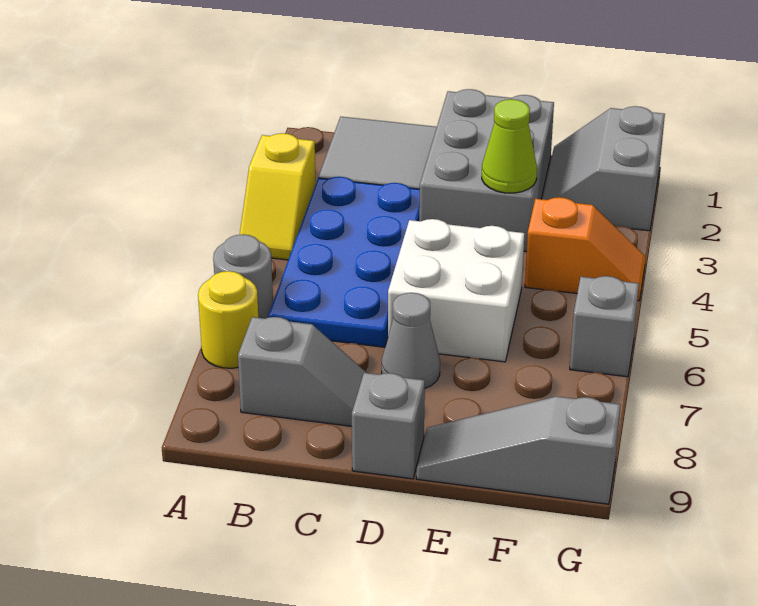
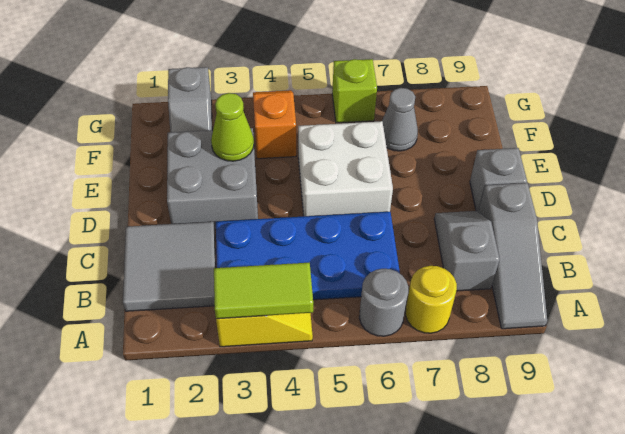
none -> lime tile A3:A4 level 2
grey brick D1:E3 level 1 -> grey brick D2:E3 level 1
grey cone D7 level 1 -> grey cone F7 level 1
grey slope E9:G9 level 1 top G -> grey slope A9:C9 level 1 top C
grey slope F1:G2 level 1 top G -> grey slope F2:G2 level 1 top G
grey brick G6 level 1 -> lime brick G6 level 1

